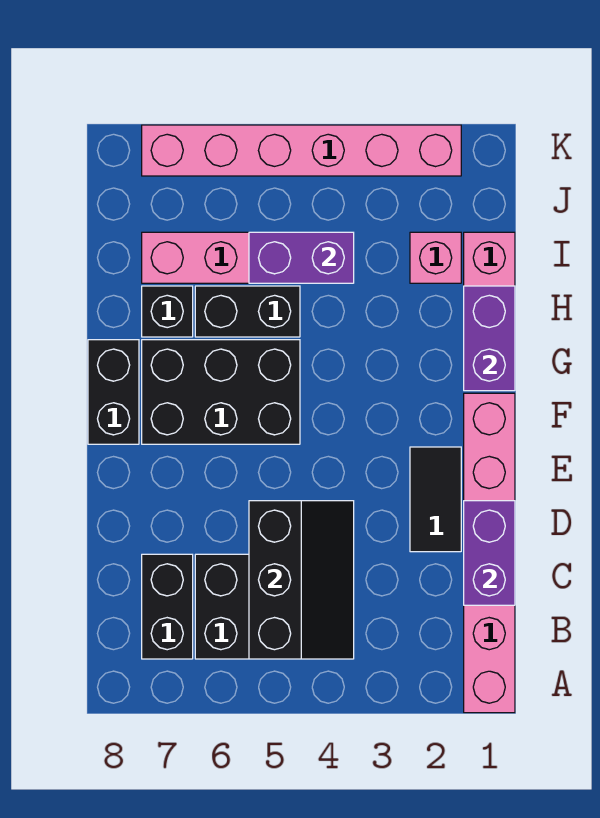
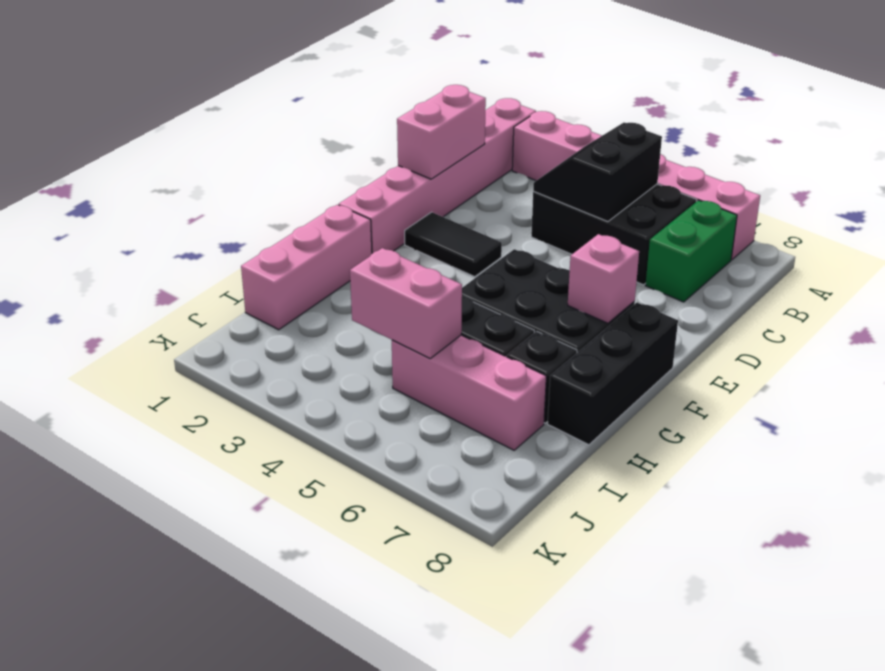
black slope B4:D5 level 2 top 5 -> black slope B4:C5 level 2 top 5
black brick B7:C7 level 1 -> green brick B7:C7 level 1
purple brick C1:D1 level 2 -> pink brick C1:D1 level 2
black tile D2:E2 level 1 -> black tile E2:E3 level 1
black brick F8:G8 level 1 -> black brick F8:H8 level 1
purple brick G1:H1 level 2 -> none
pink brick I2 level 1 -> pink brick F7 level 2
purple brick I4:I5 level 2 -> pink brick I4:I5 level 2
pink brick K2:K7 level 1 -> pink brick A2:A7 level 1

